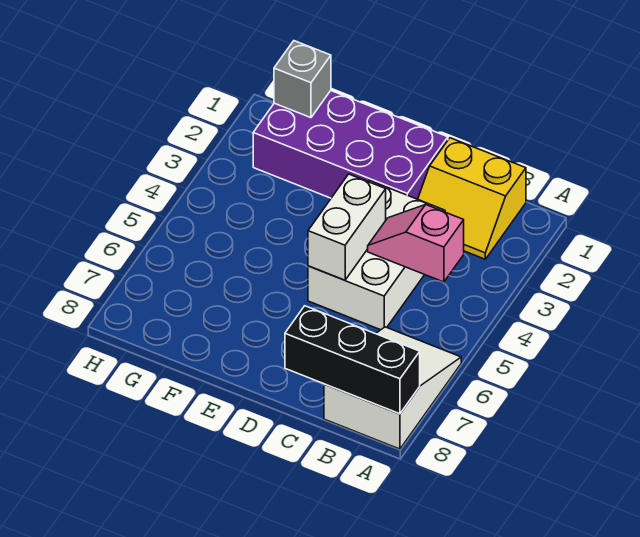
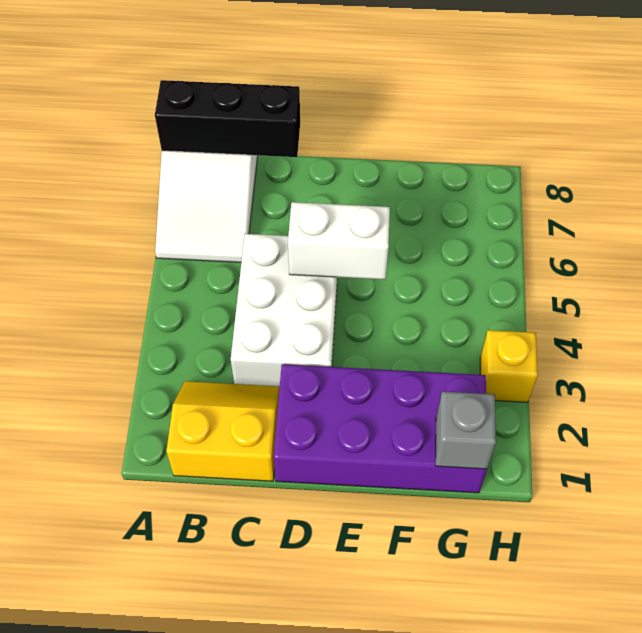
pink slope B4:C4 level 2 top B -> none
white brick D4:D5 level 2 -> white brick D5:E5 level 2
none -> yellow brick H3 level 1

